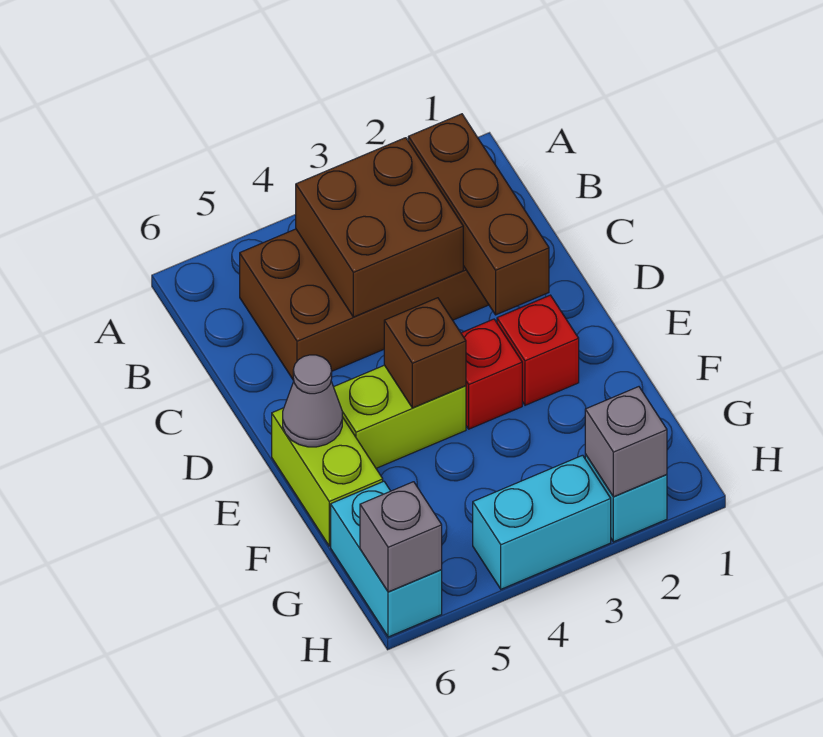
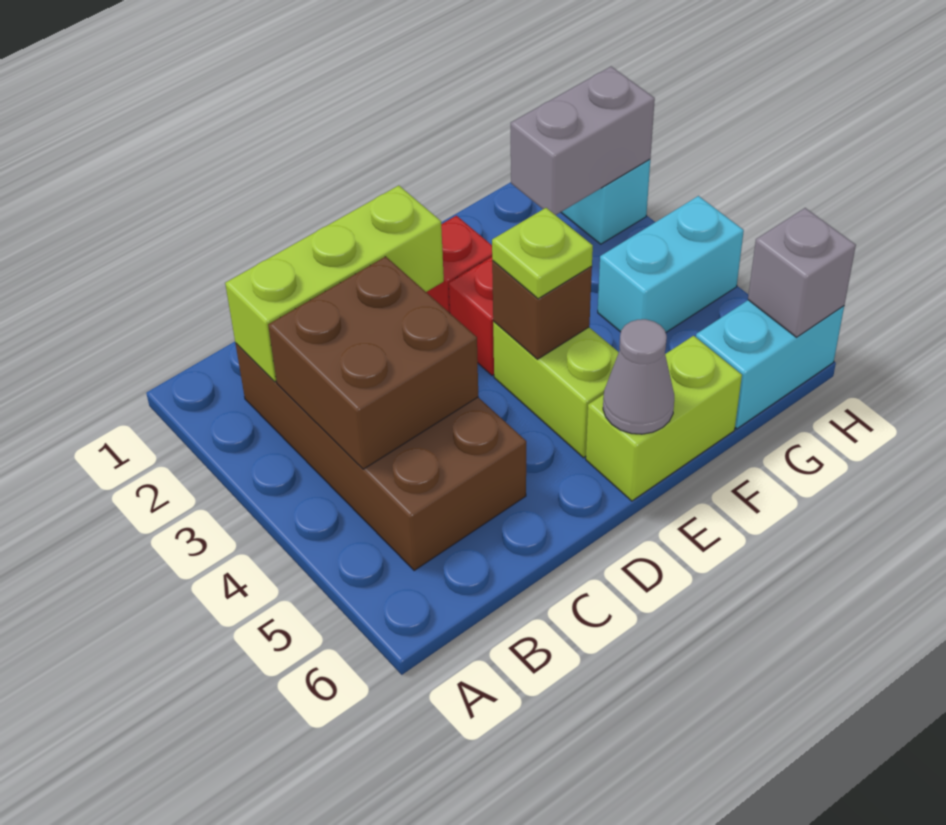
brown brick B2:D2 level 2 -> lime brick B2:D2 level 2
none -> lime plate E4 level 3
grey brick H2 level 2 -> grey brick G2:H2 level 2
cyan brick H3:H4 level 1 -> cyan brick G4:H4 level 1

